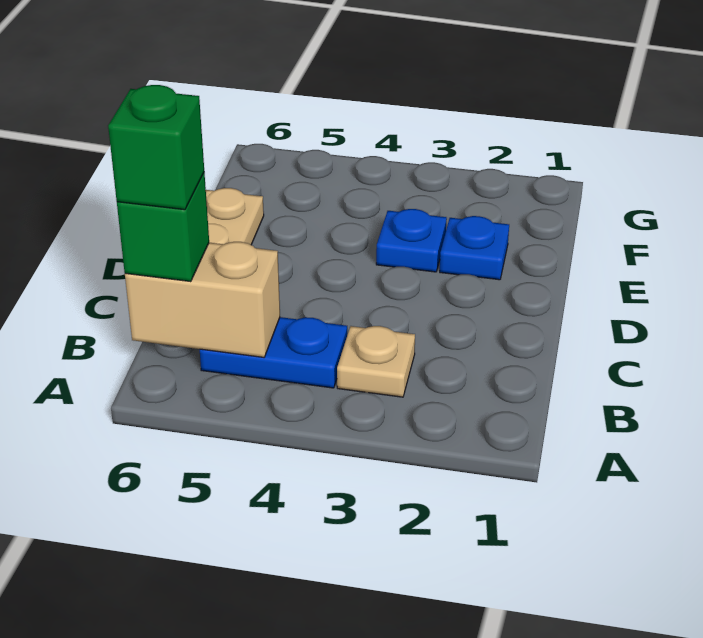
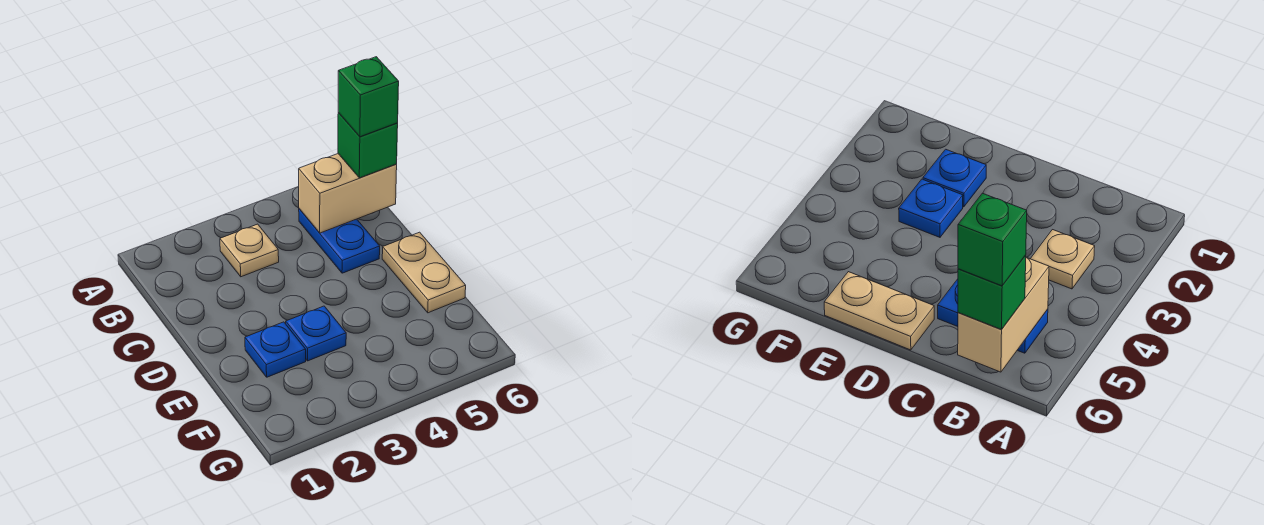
blue plate B4:B5 level 1 -> blue plate B5:C5 level 1

